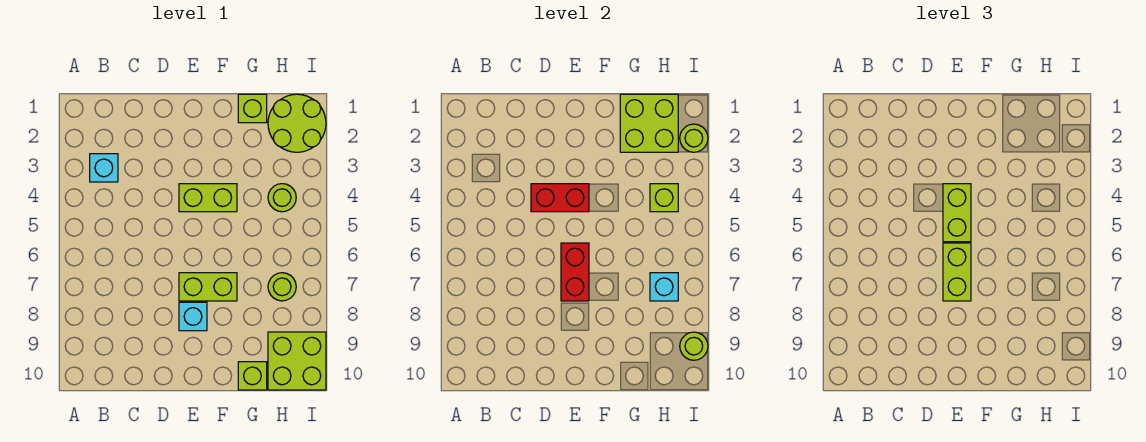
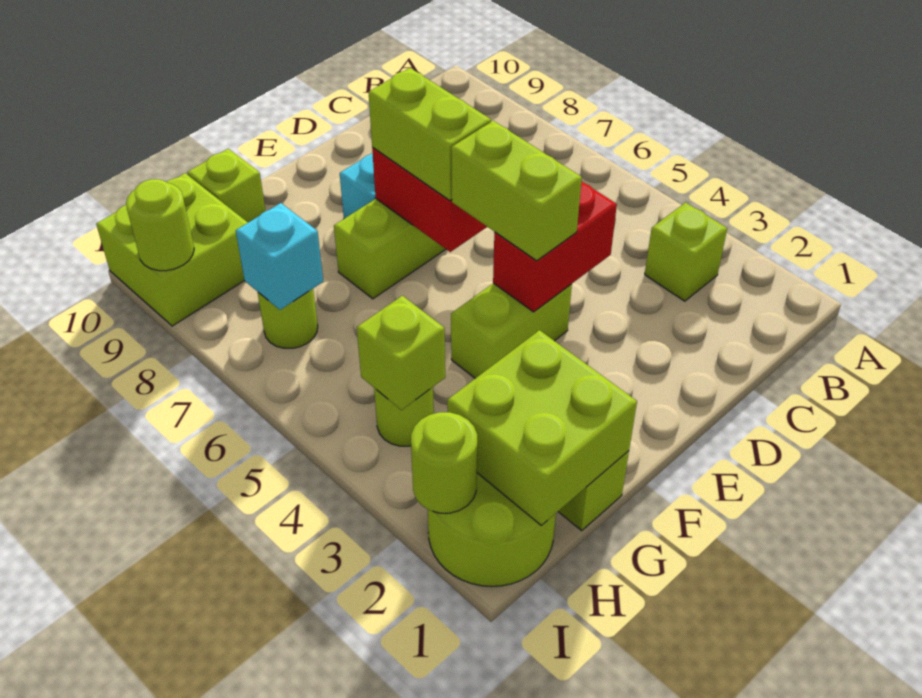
cyan brick B3 level 1 -> lime brick B3 level 1

